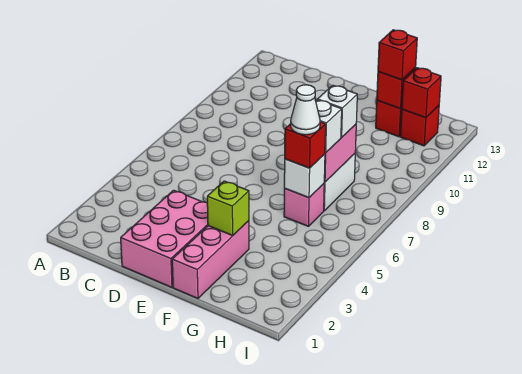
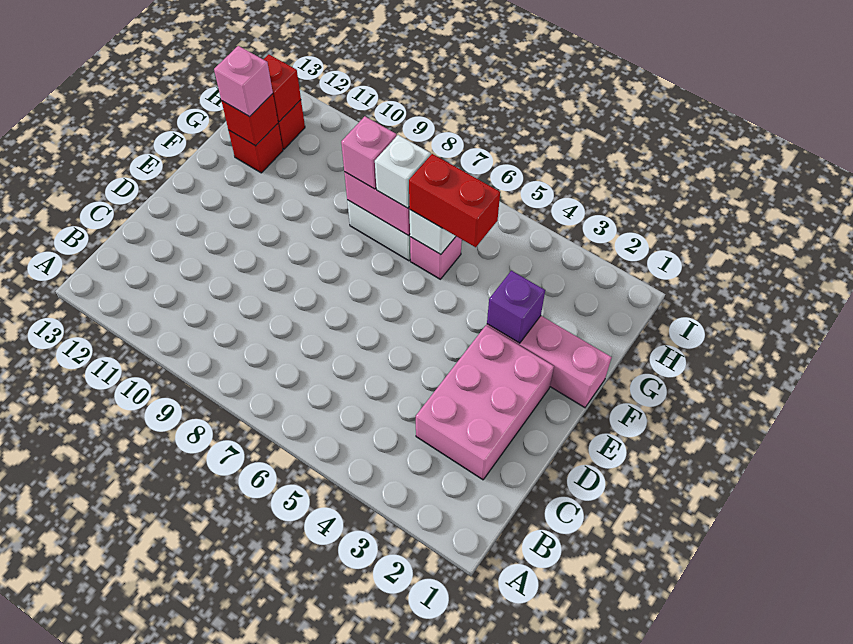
pink brick D1:E3 level 1 -> pink brick C2:E3 level 1
lime brick F3 level 2 -> purple brick F3 level 2
red brick G6 level 3 -> red brick G5:G6 level 3
white cone G6 level 4 -> none
white brick G8 level 3 -> pink brick G8 level 3
red brick G12 level 3 -> pink brick G12 level 3

